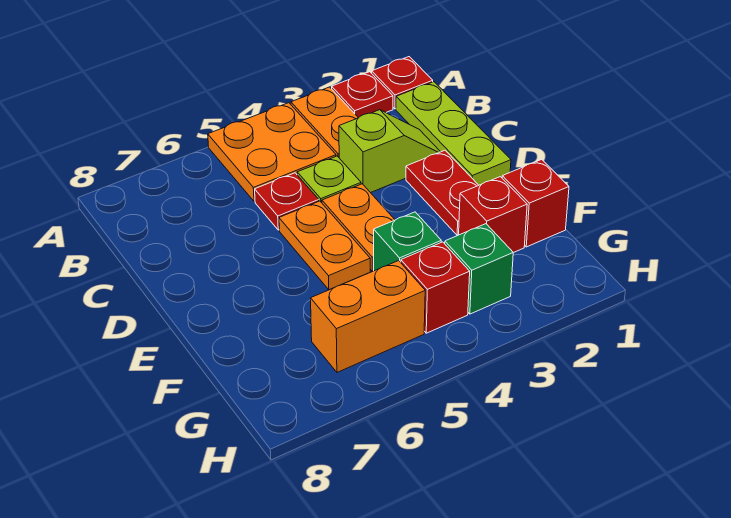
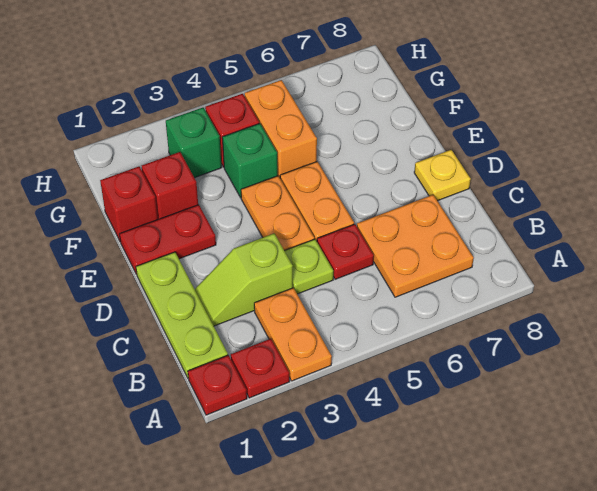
orange plate A4:B5 level 1 -> orange plate B6:C7 level 1
red plate D2:E2 level 1 -> red plate E1:E2 level 1
none -> yellow plate D8 level 1
orange brick G5:G6 level 1 -> orange brick F5:G5 level 1

